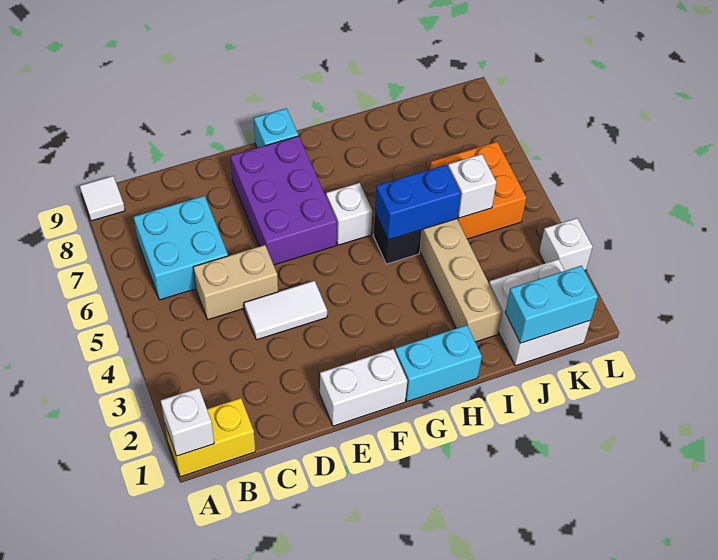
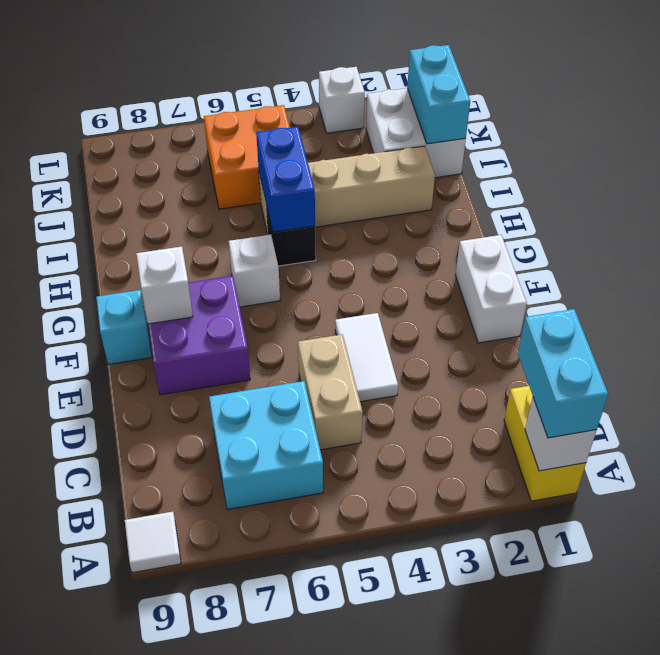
purple brick E6:F8 level 1 -> purple brick E7:F8 level 1
cyan brick G1:H1 level 1 -> cyan brick A1:B1 level 3
white brick J5 level 2 -> white brick F8 level 2

